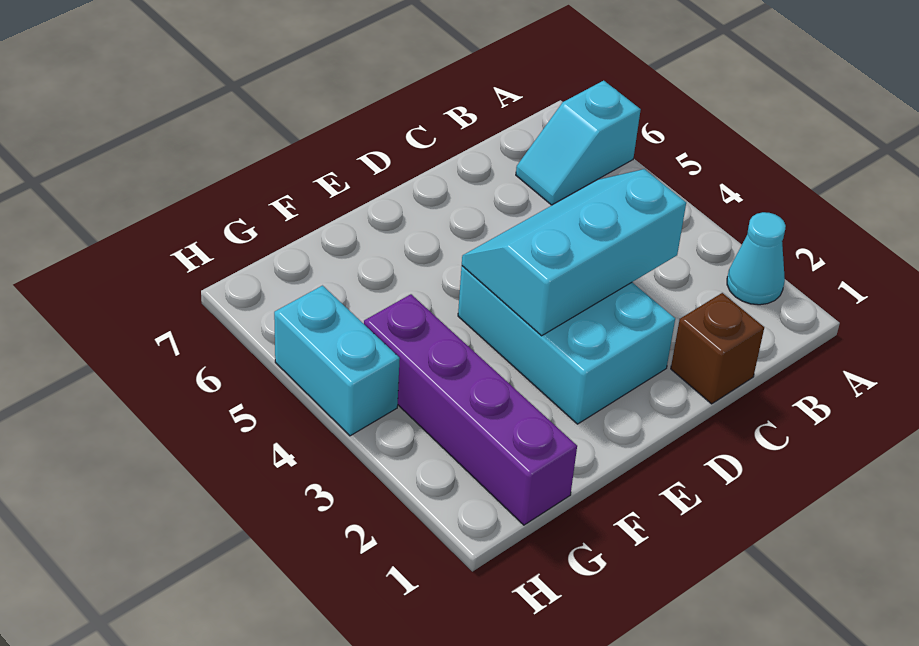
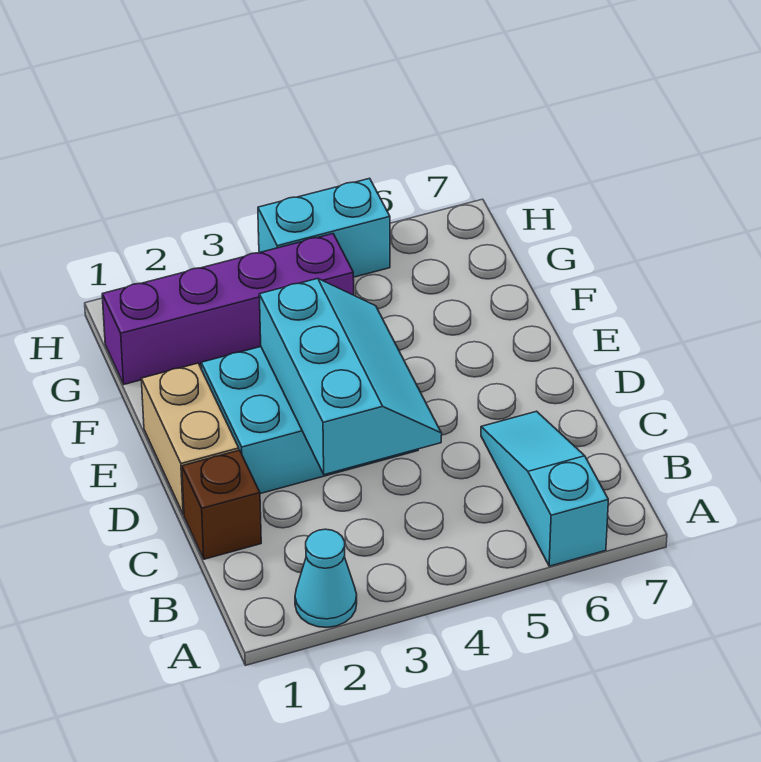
cyan slope A6:B6 level 1 top A -> cyan slope A6:C6 level 1 top A
none -> tan brick D1:E1 level 1

